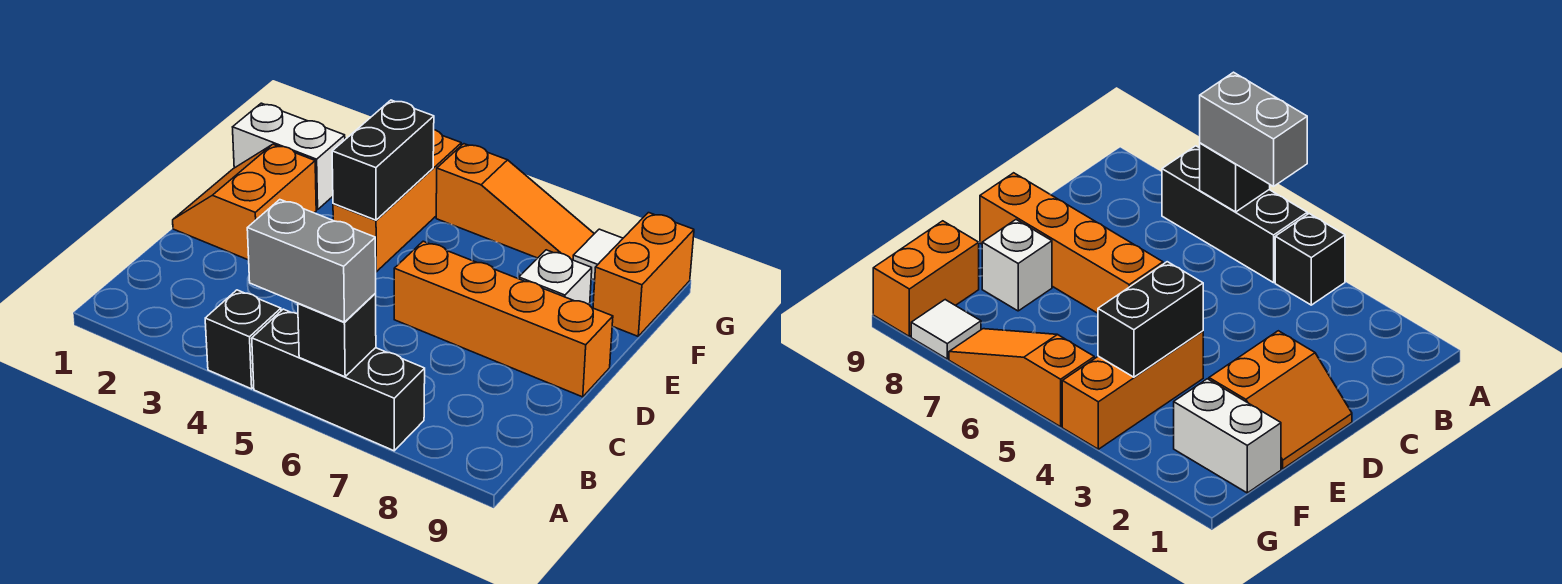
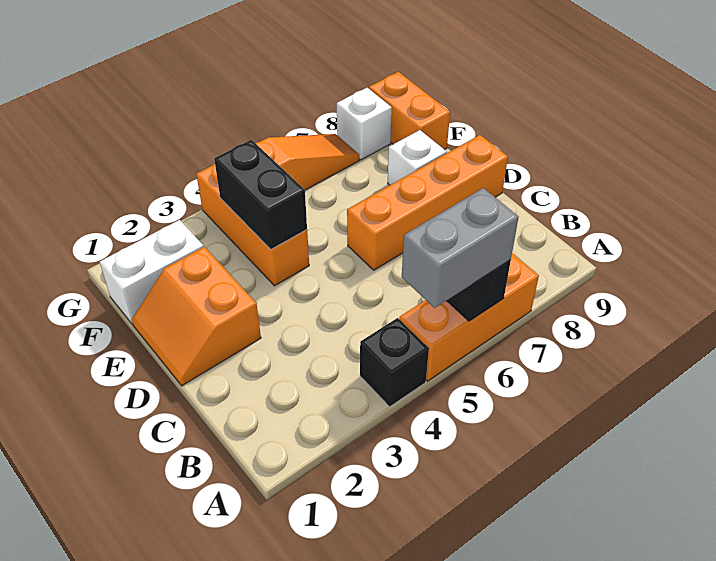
black brick A5:A7 level 1 -> orange brick A5:A7 level 1
white tile G8 level 1 -> white brick G8 level 1

